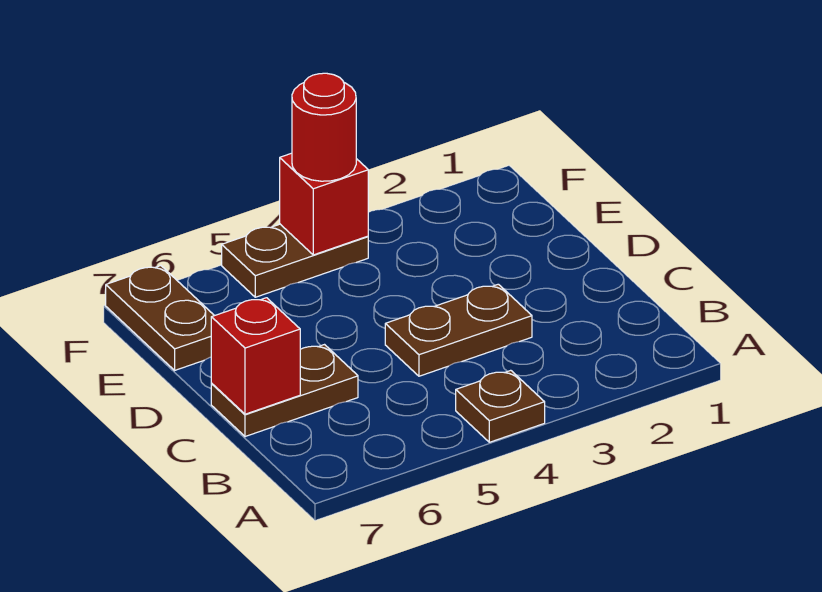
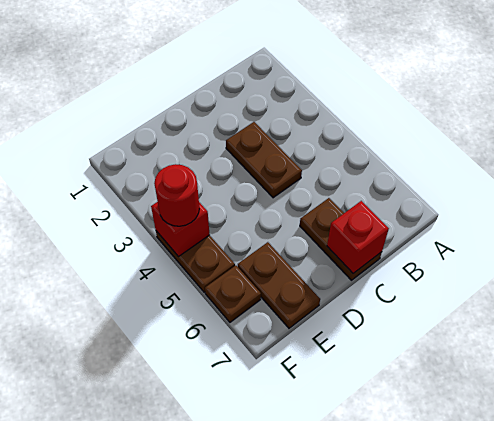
brown plate A4 level 1 -> brown plate F6 level 1
brown plate E7:F7 level 1 -> brown plate E6:E7 level 1

